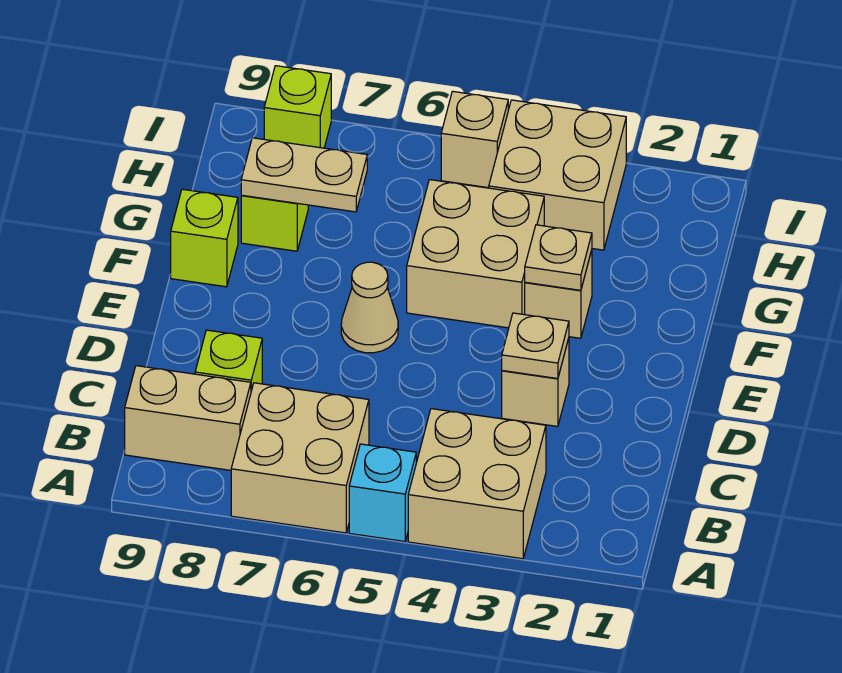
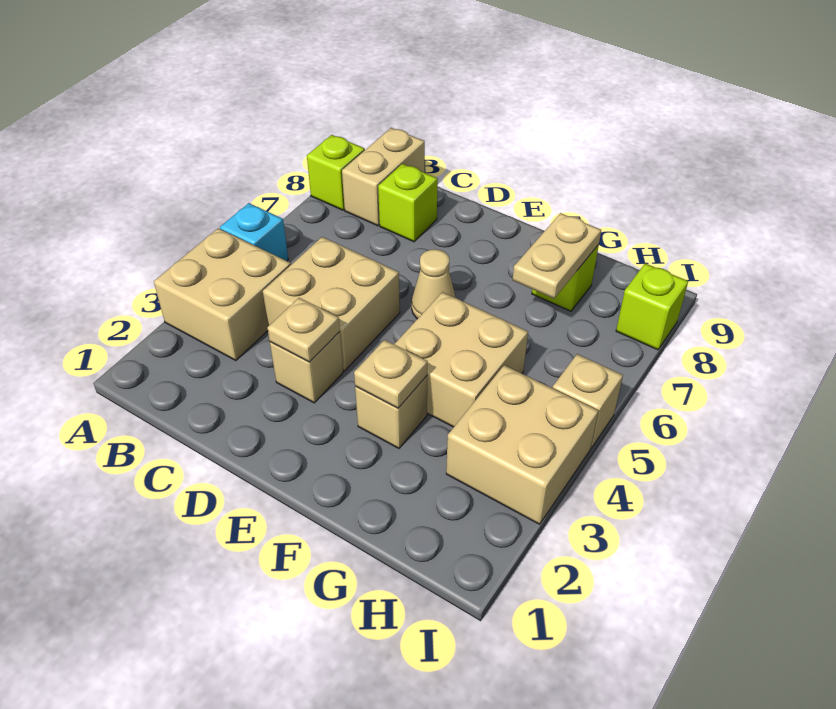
tan brick A6:B7 level 1 -> tan brick C4:D5 level 1
lime brick F9 level 1 -> lime brick A8 level 1

